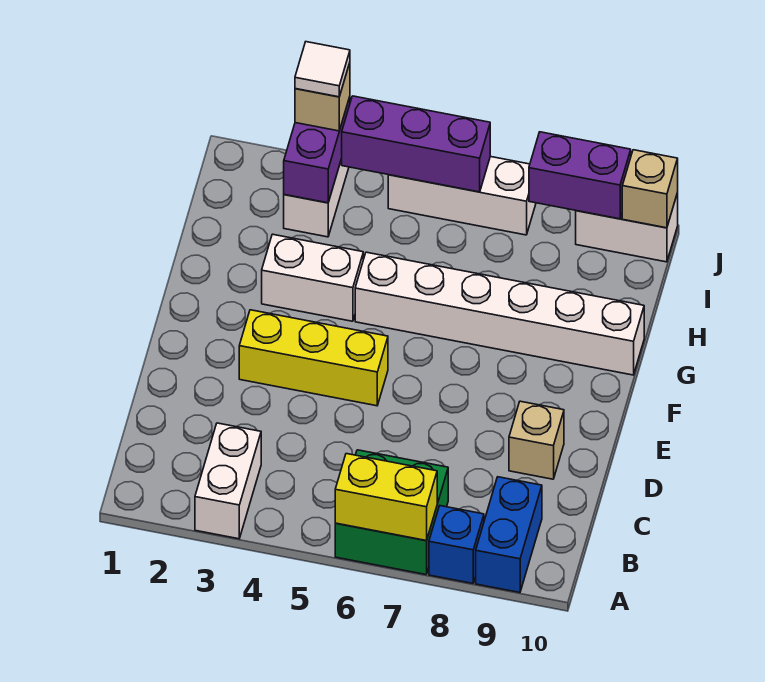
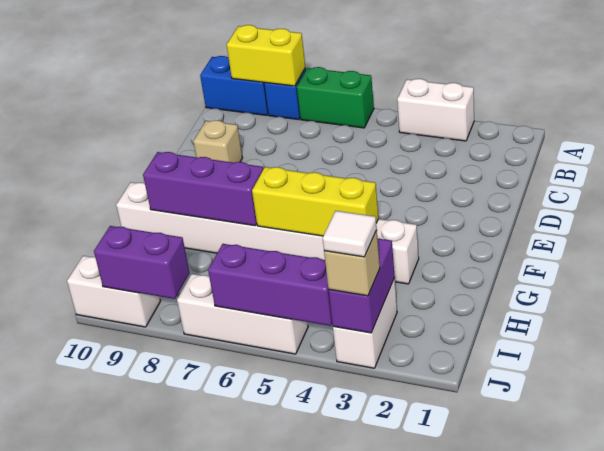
white brick A3:B3 level 1 -> white brick A3:A4 level 1
green brick A6:B7 level 1 -> green brick A6:A7 level 1
yellow brick A6:A7 level 2 -> yellow brick A8:A9 level 2
blue brick A9:B9 level 1 -> blue brick A9:A10 level 1
yellow brick E3:E5 level 1 -> yellow brick G4:G6 level 2
none -> purple brick G7:G9 level 2
tan brick J10 level 2 -> none

